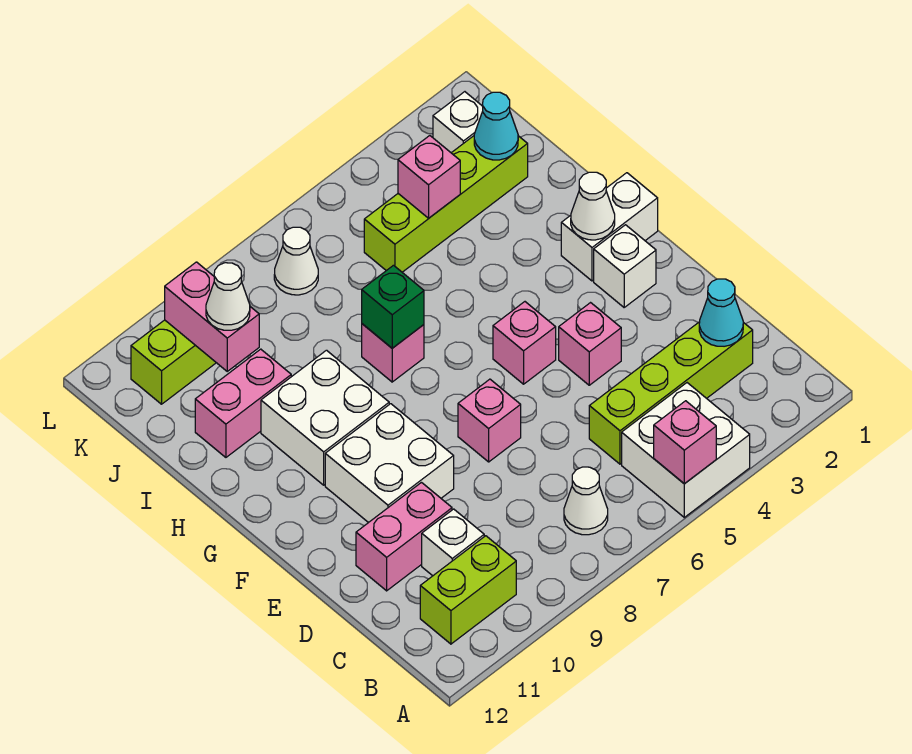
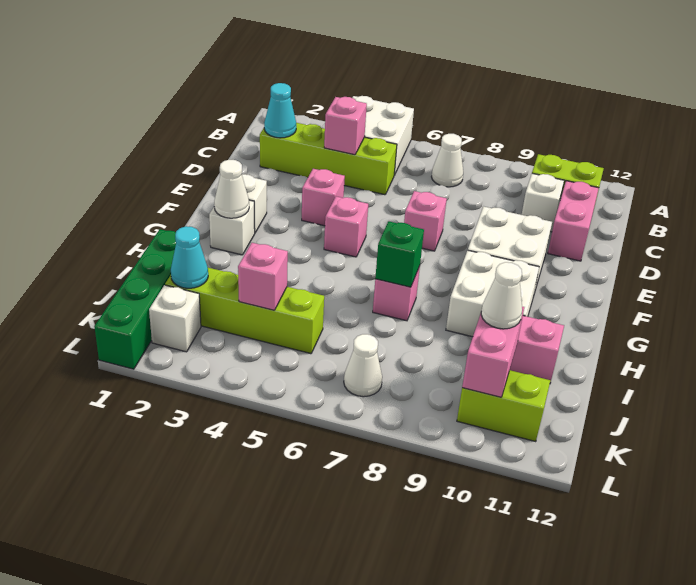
pink brick A5 level 2 -> pink brick C4 level 2
pink brick D10:D11 level 1 -> pink brick C11:D11 level 1
white brick G1:G2 level 1 -> white brick G2 level 1
none -> green brick I1:L1 level 1

